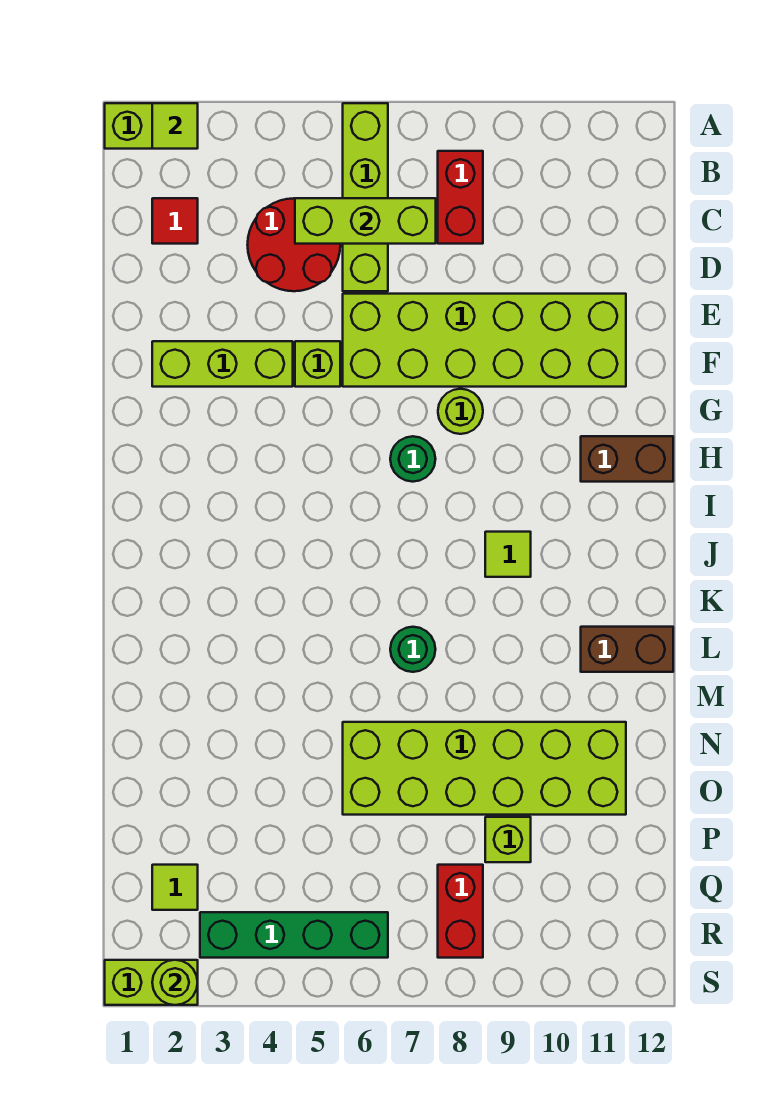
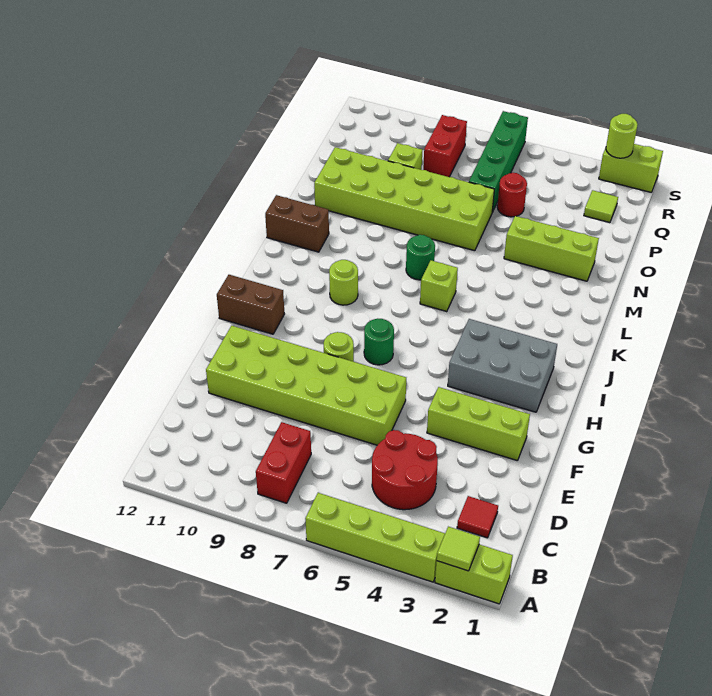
lime brick A6:D6 level 1 -> lime brick A3:A6 level 1
lime brick C5:C7 level 2 -> lime brick N2:N4 level 1
lime brick F5 level 1 -> lime brick K6 level 1
none -> grey brick H2:I4 level 1
lime tile J9 level 1 -> lime round brick J9 level 1
none -> red round brick P5 level 1
green brick R3:R6 level 1 -> green brick P6:S6 level 1

